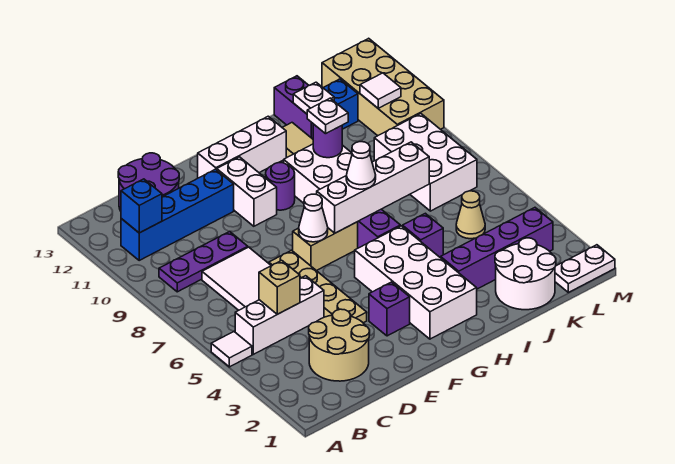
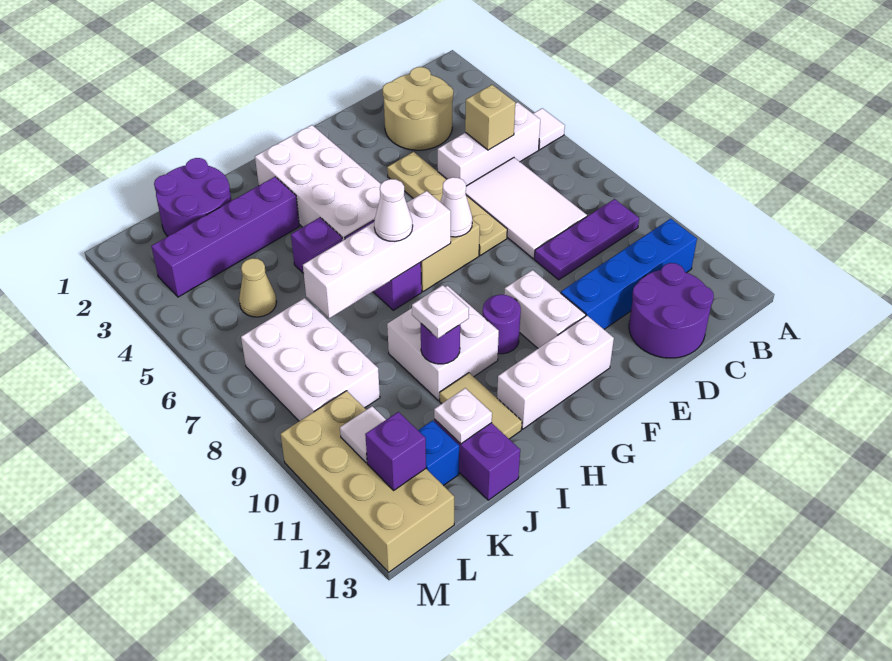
blue brick B11 level 2 -> none
purple brick F3 level 1 -> purple brick L12 level 2
white round brick J1:K2 level 1 -> purple round brick J1:K2 level 1
white plate L1:M1 level 1 -> none

